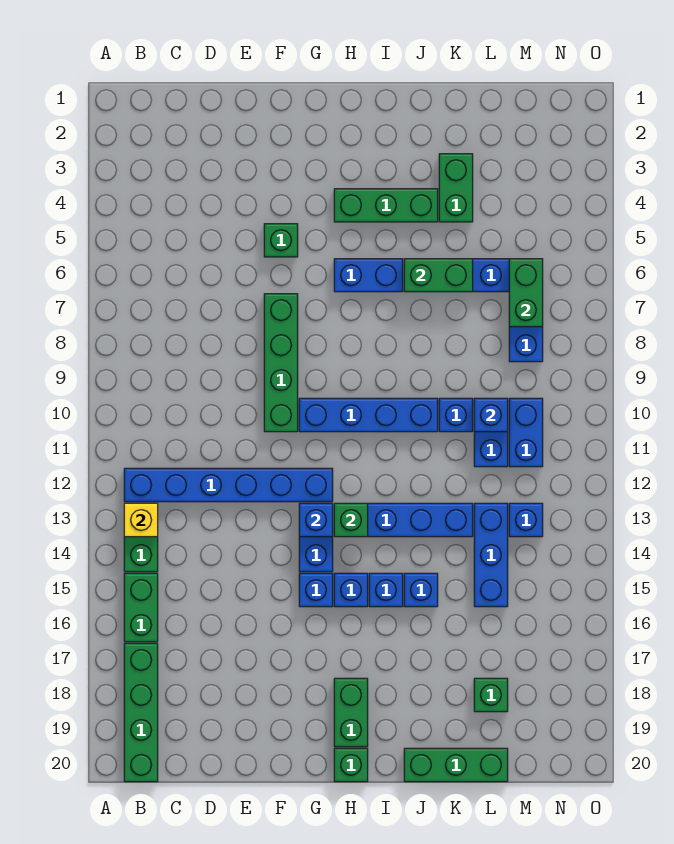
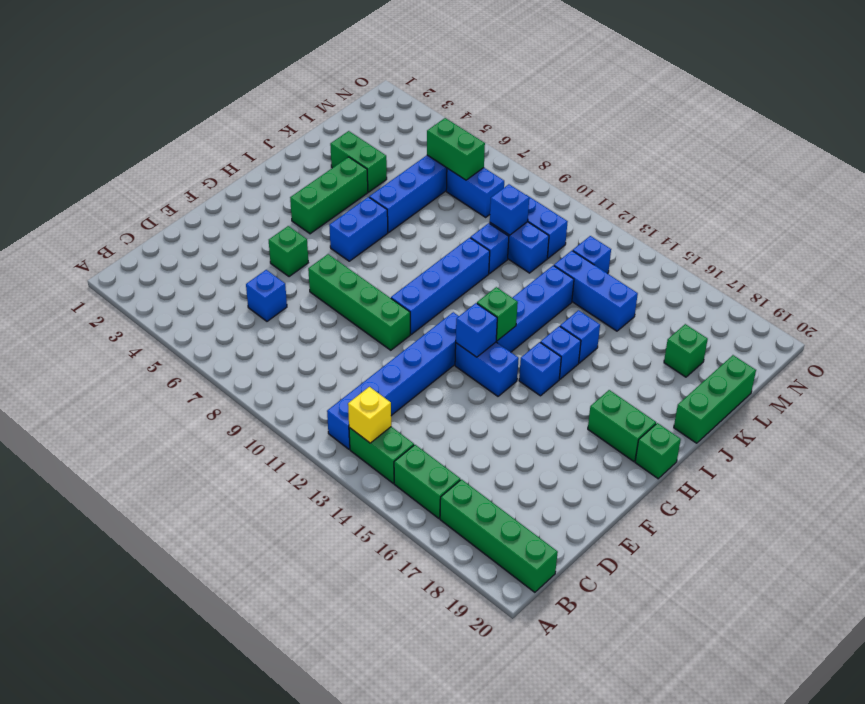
blue brick G15 level 1 -> blue brick D6 level 1
green brick J6:K6 level 2 -> none

